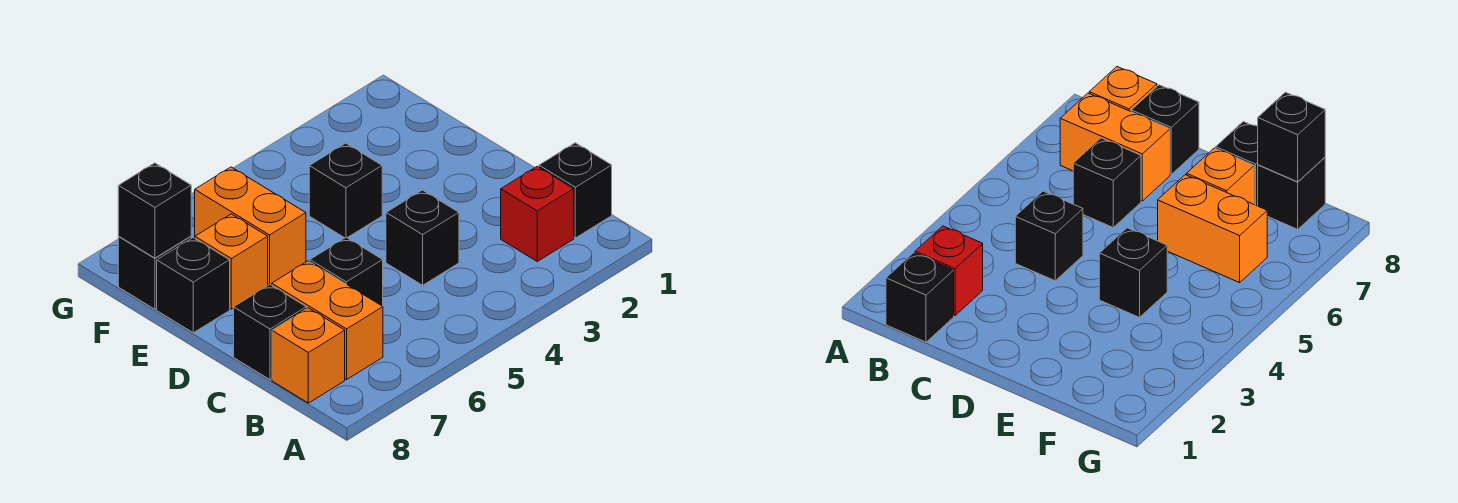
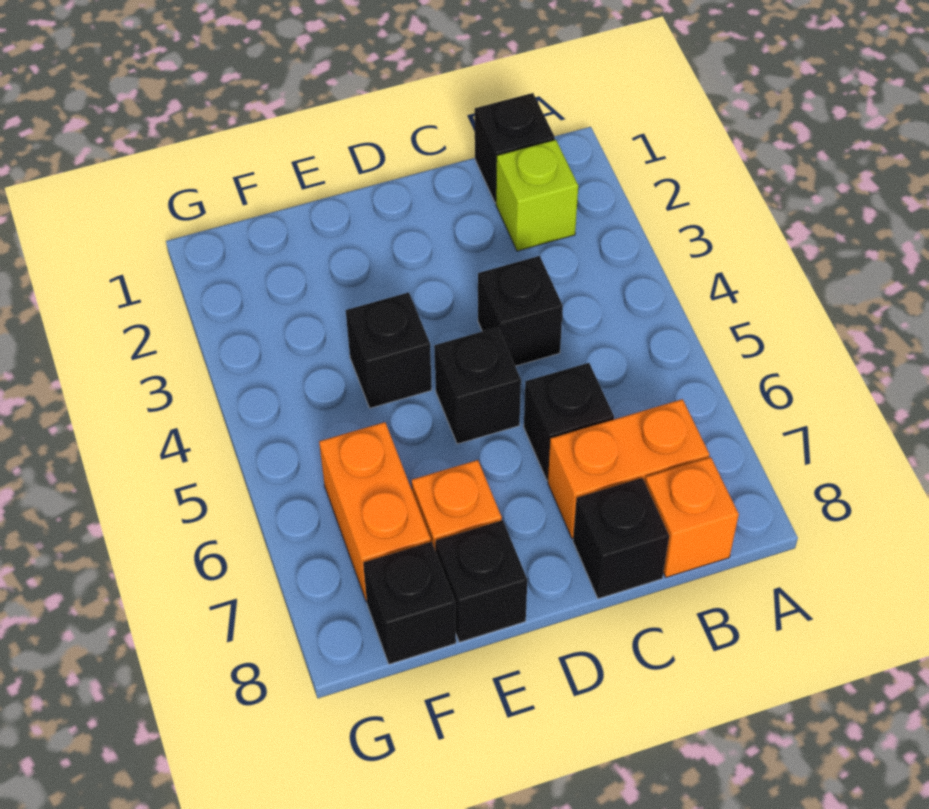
red brick B2 level 1 -> lime brick B2 level 1
orange brick E6:F6 level 1 -> orange brick F6:F7 level 1
black brick F8 level 2 -> black brick D5 level 1

